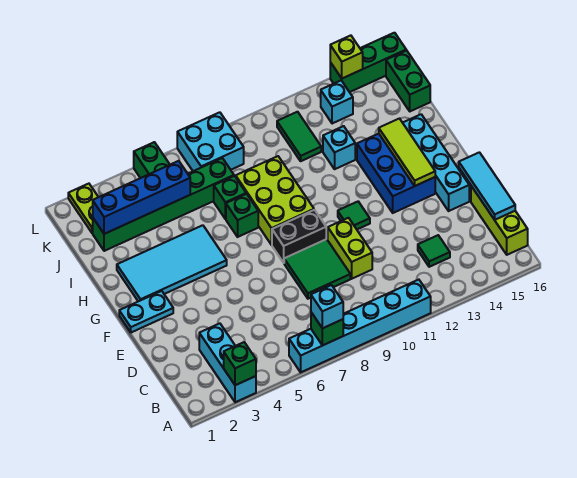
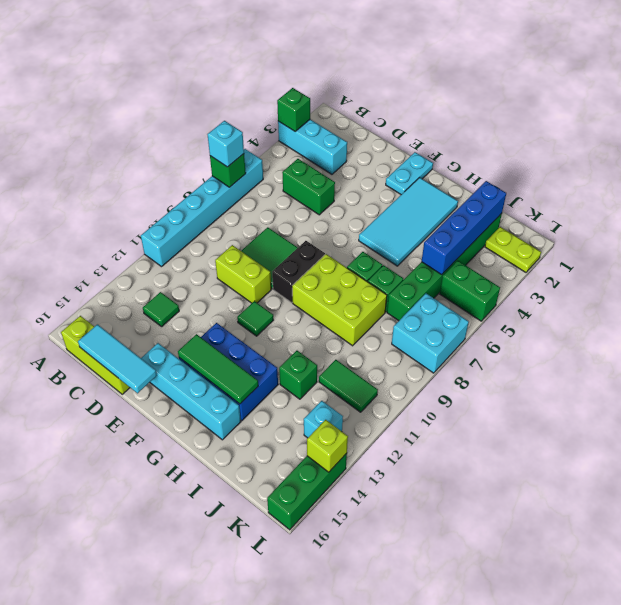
lime tile F14:H14 level 2 -> green tile F14:H14 level 2
cyan brick I12 level 1 -> green brick I12 level 1
green brick J16:K16 level 1 -> green brick C5:D5 level 1

